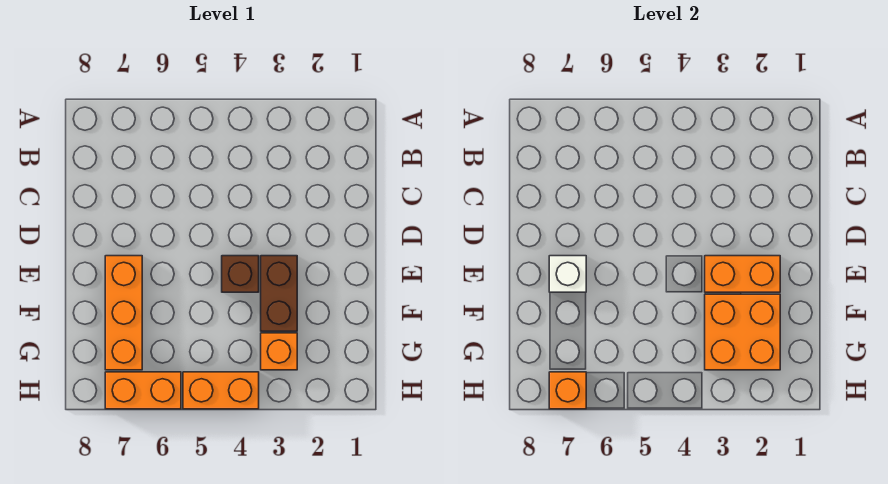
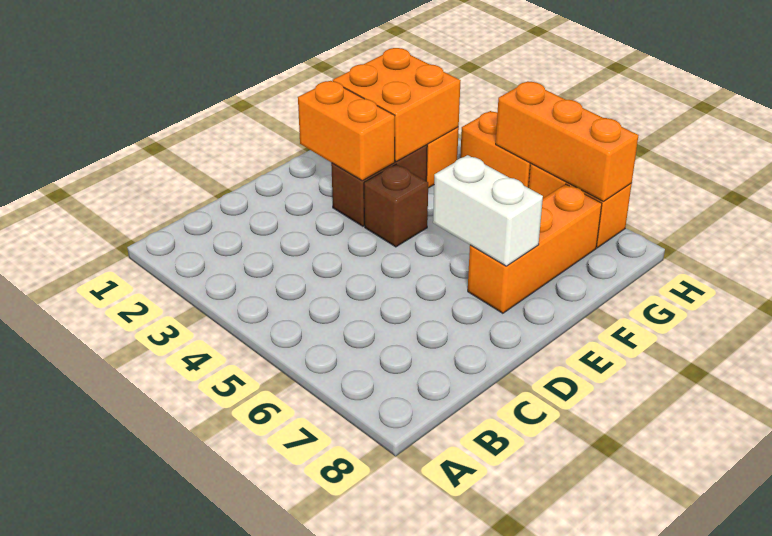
white brick E7 level 2 -> white brick E6:E7 level 2
orange brick H7 level 2 -> orange brick H5:H7 level 2

